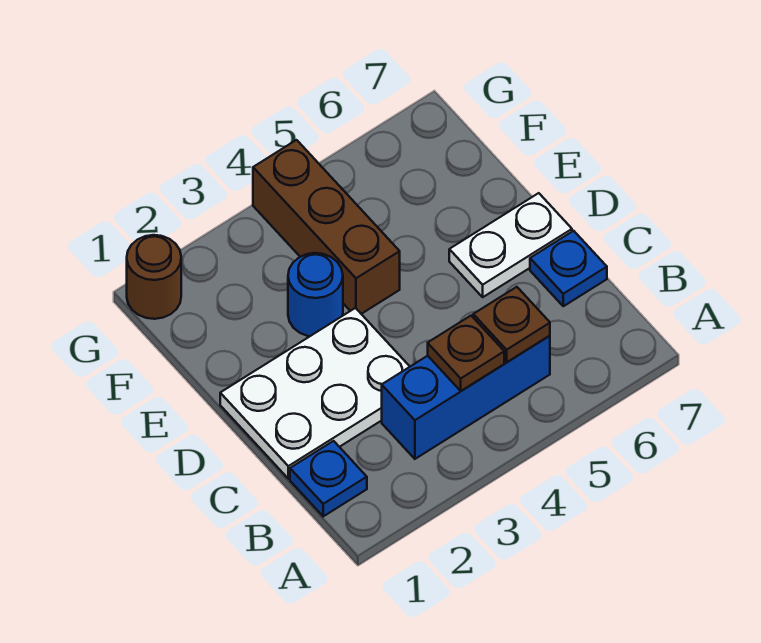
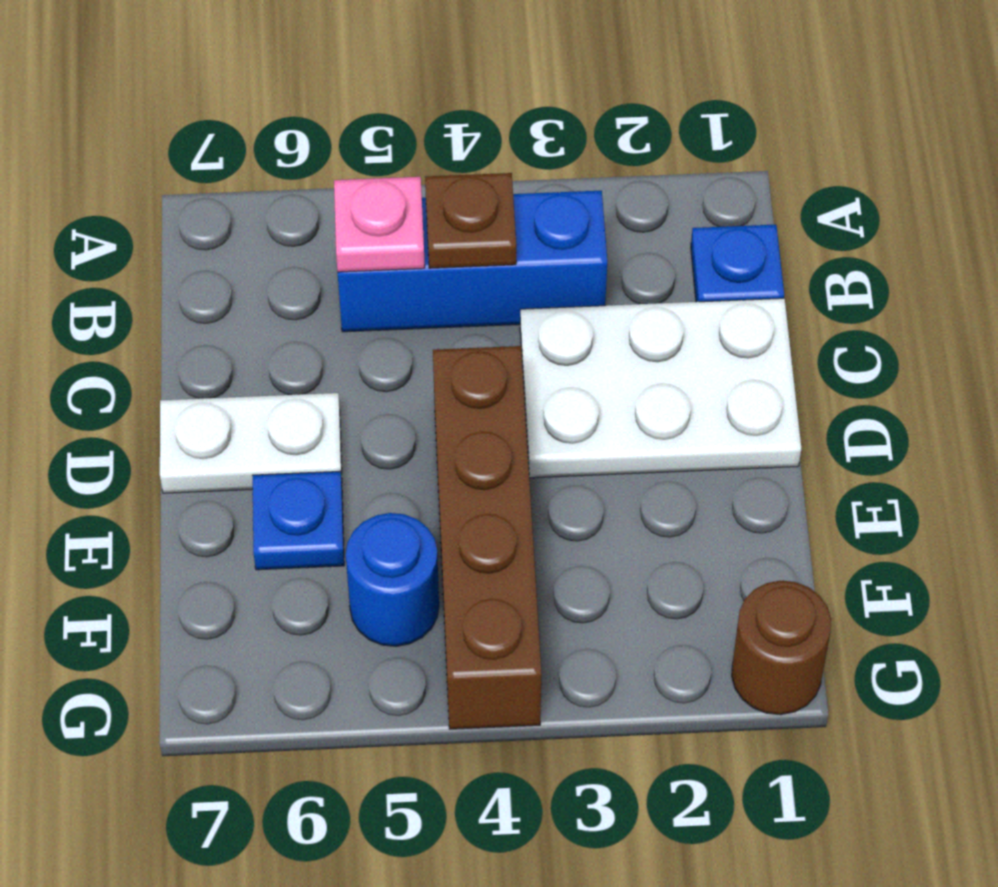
brown plate B5 level 2 -> pink plate B5 level 2
blue plate C7 level 1 -> blue plate E6 level 1
blue round brick E3 level 1 -> blue round brick F5 level 1
brown brick E4:G4 level 1 -> brown brick D4:G4 level 1

